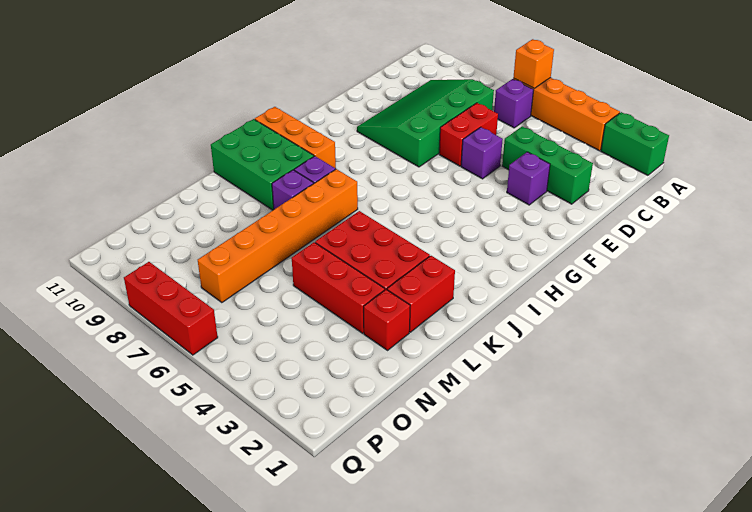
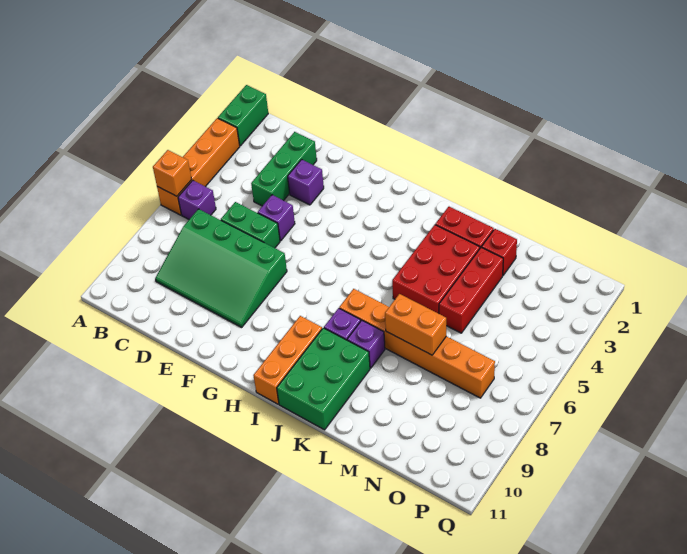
red brick D6:E6 level 1 -> green brick D6:E6 level 1
none -> orange brick L7:M7 level 2
red brick Q6:Q8 level 1 -> none

